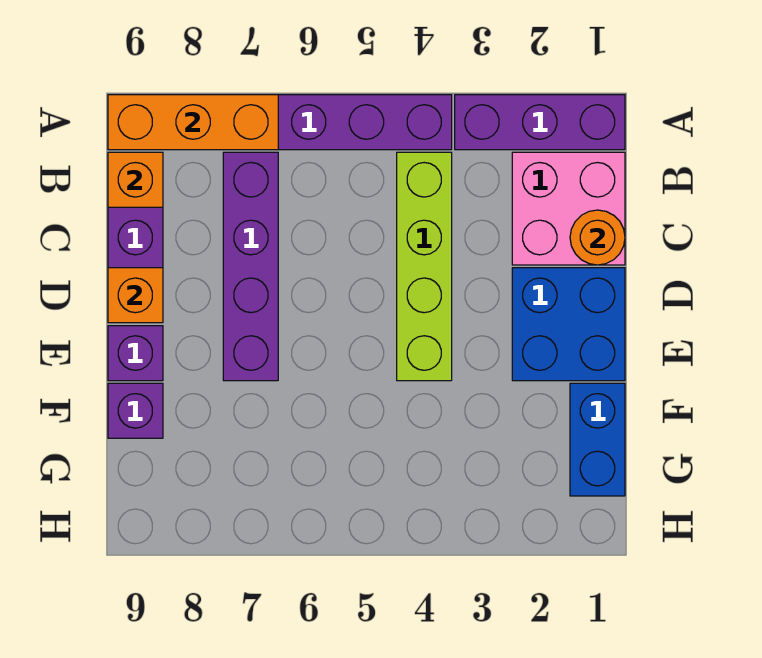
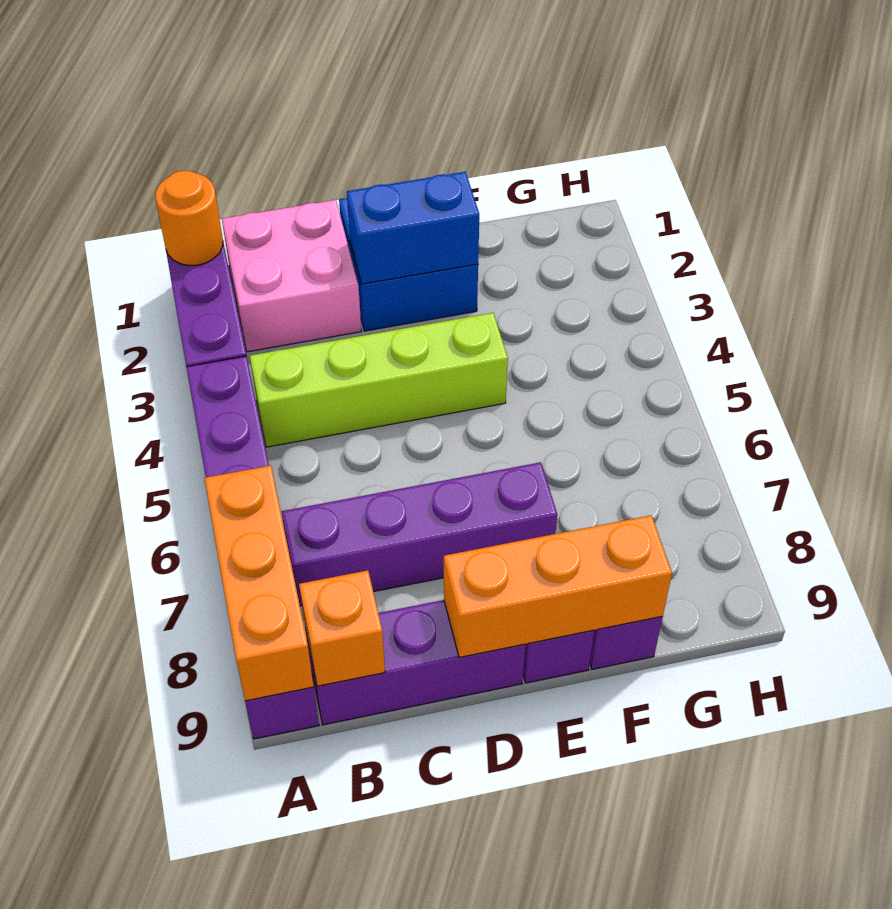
orange round brick C1 level 2 -> orange round brick A1 level 2
orange brick D9 level 2 -> orange brick D9:F9 level 2
blue brick F1:G1 level 1 -> blue brick D2:E2 level 2

